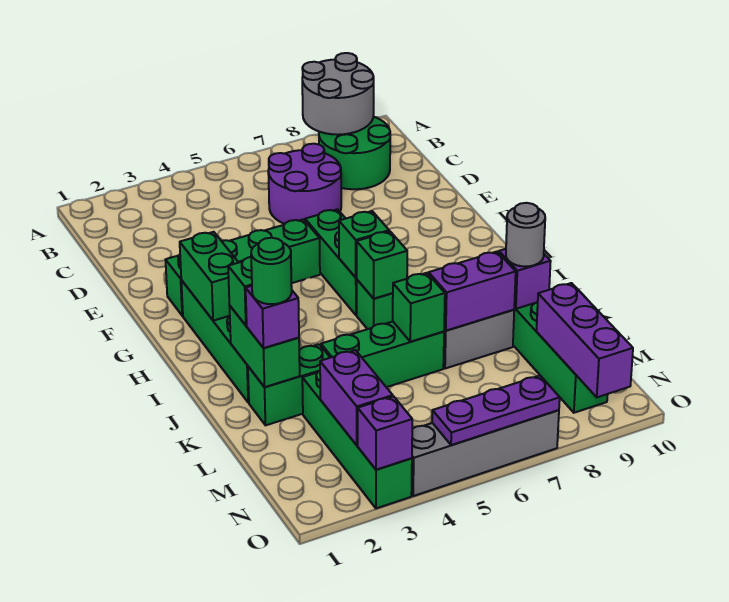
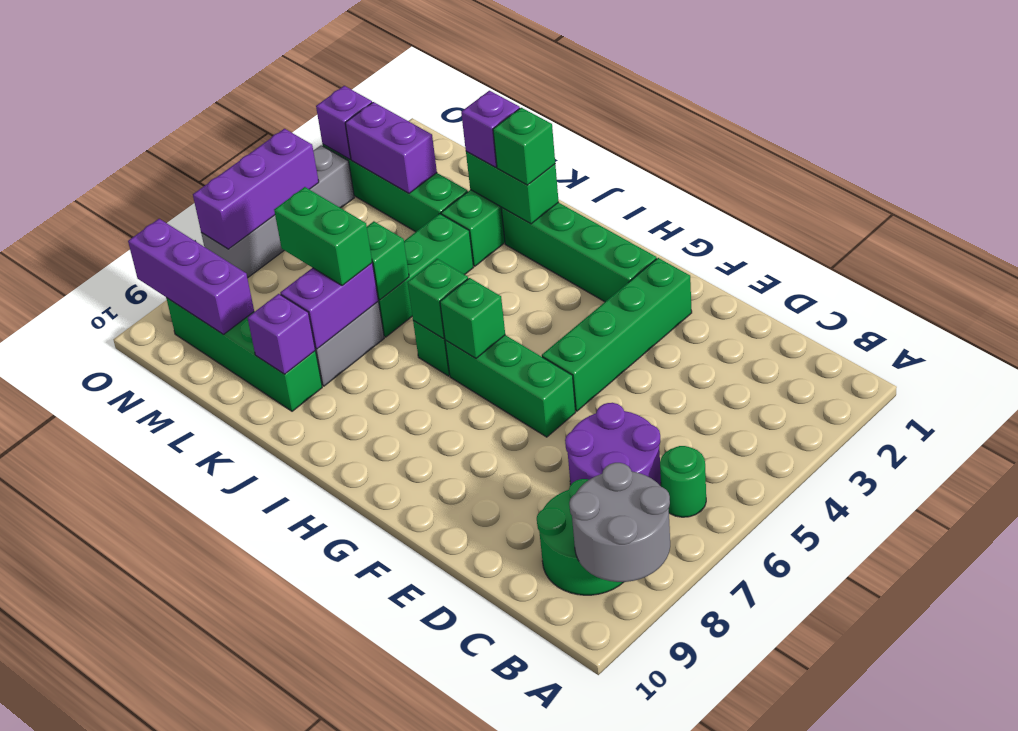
green brick G2:H2 level 2 -> green brick K7:L7 level 3
green round brick K2 level 4 -> green round brick B6 level 1
grey round brick K9 level 3 -> none
purple plate O5:O7 level 2 -> purple brick O5:O7 level 2

